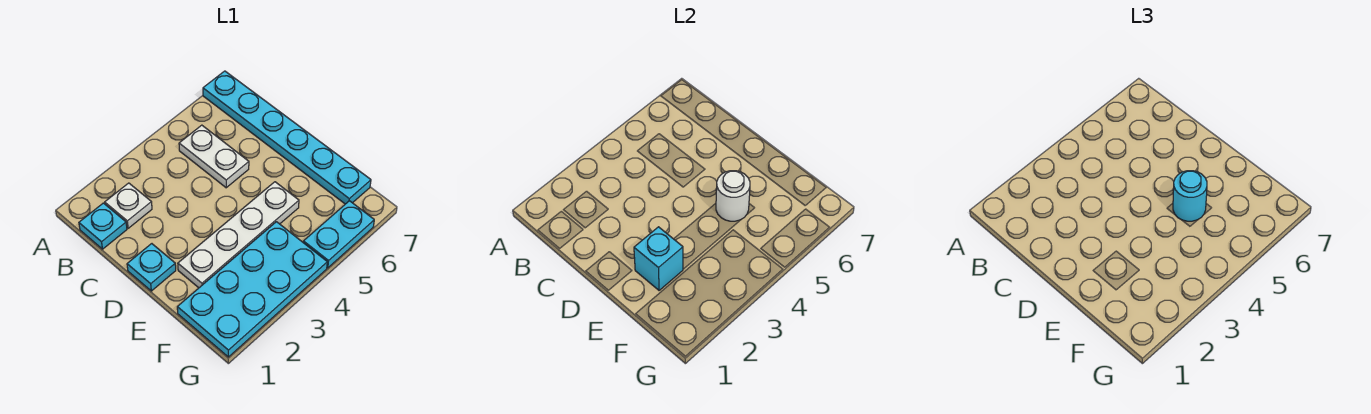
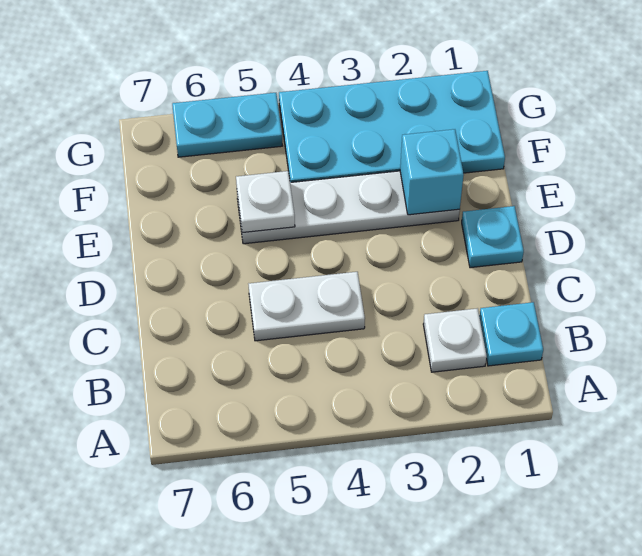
cyan plate A7:F7 level 1 -> none
white plate B5:C5 level 1 -> white plate C4:C5 level 1
white round brick E5 level 2 -> white plate E5 level 2
cyan round brick E5 level 3 -> none

